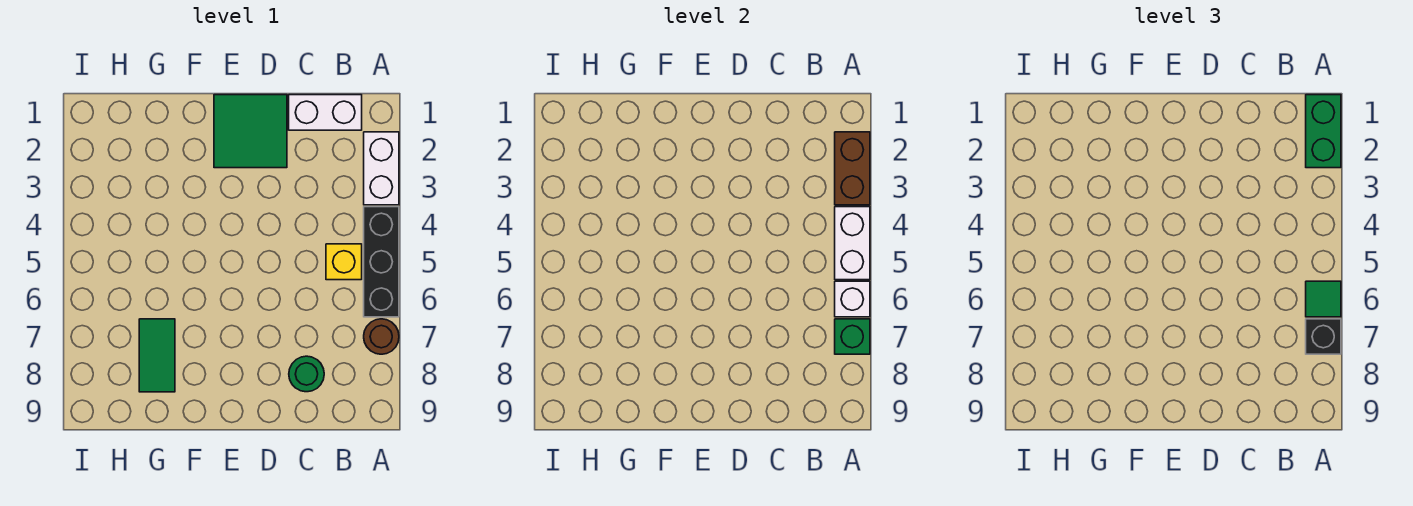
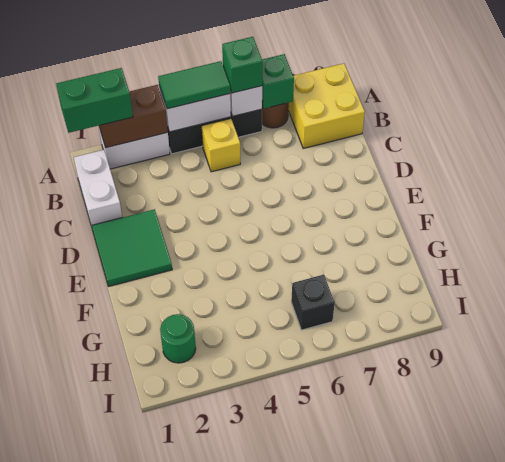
green tile A6 level 3 -> green brick A6 level 3
black brick A7 level 3 -> black brick H6 level 1
none -> yellow brick A8:B9 level 1
green round brick C8 level 1 -> green round brick H2 level 1
green tile G7:G8 level 1 -> green tile A4:A5 level 3

